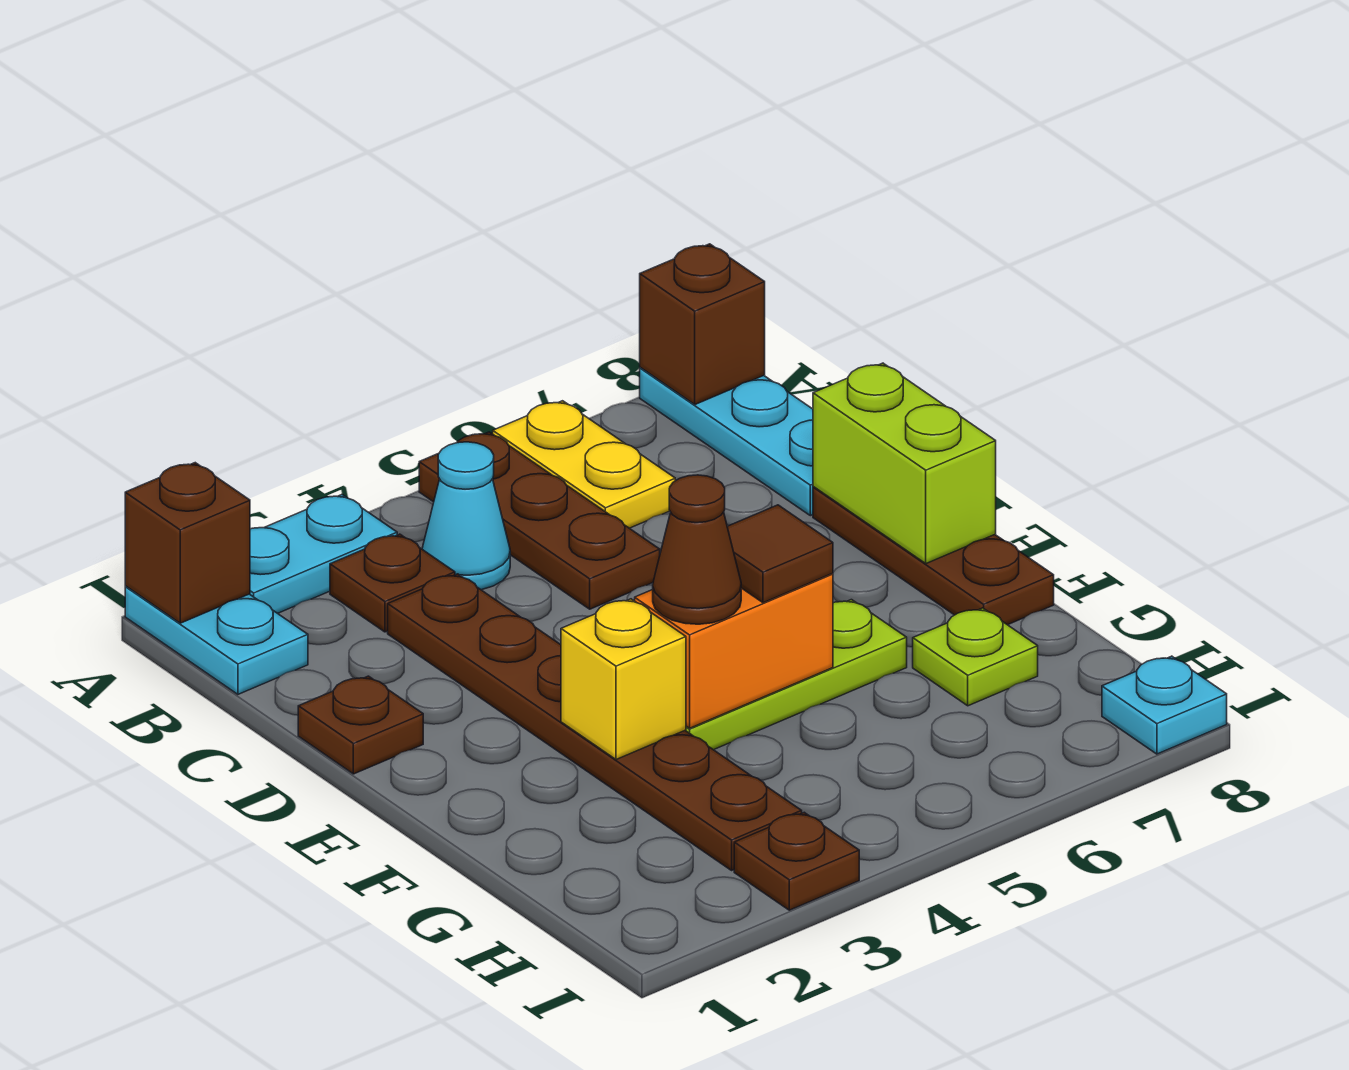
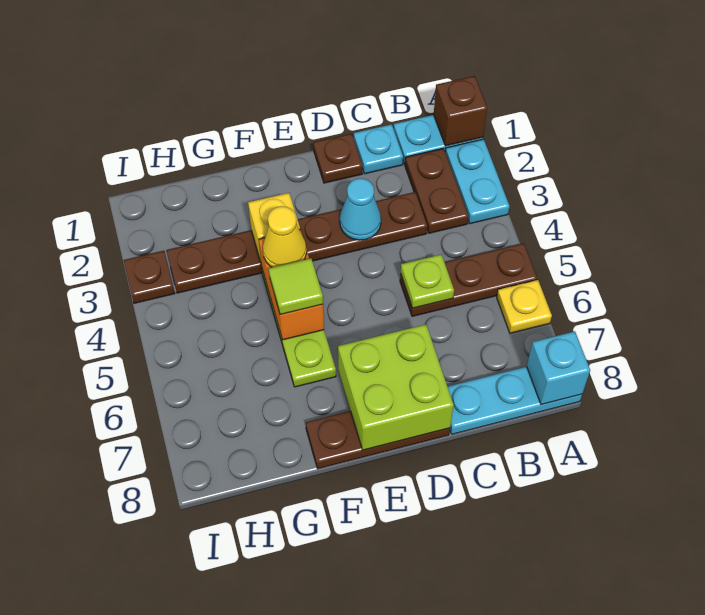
yellow plate A6:B6 level 1 -> yellow plate A6 level 1
brown brick A8 level 2 -> cyan brick A8 level 2
brown plate B3 level 1 -> brown plate B2:B3 level 1
cyan cone B4 level 1 -> cyan cone D3 level 2
lime brick D8:E8 level 2 -> lime brick D7:E8 level 2
brown cone F4 level 3 -> yellow cone F4 level 3
brown tile F5 level 3 -> lime tile F5 level 3
lime plate G7 level 1 -> lime plate C5 level 2
cyan plate I8 level 1 -> cyan plate C1 level 1

